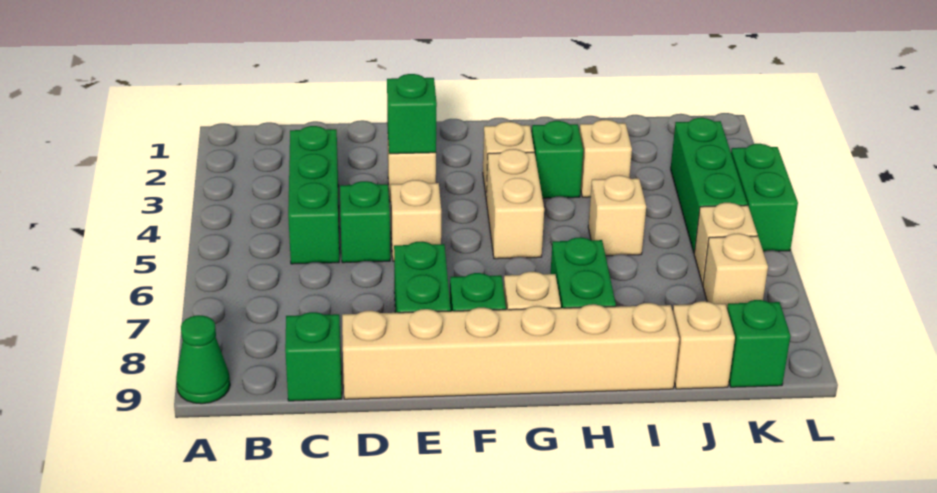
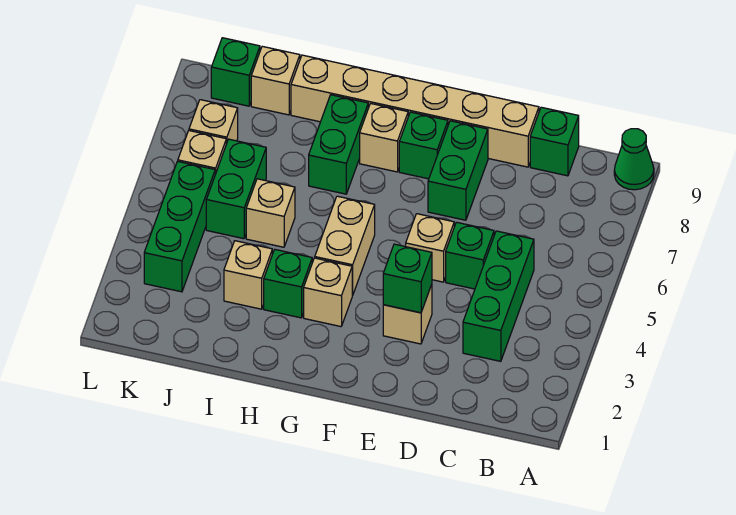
green brick L4:L5 level 1 -> green brick J5:J6 level 1

